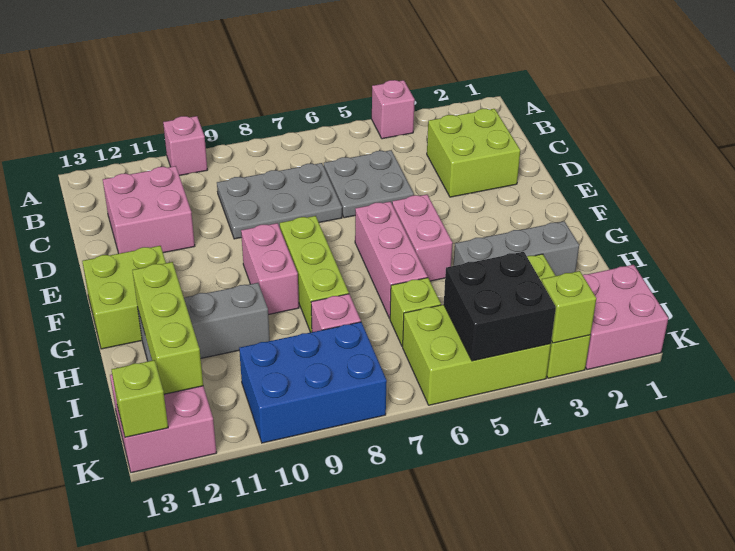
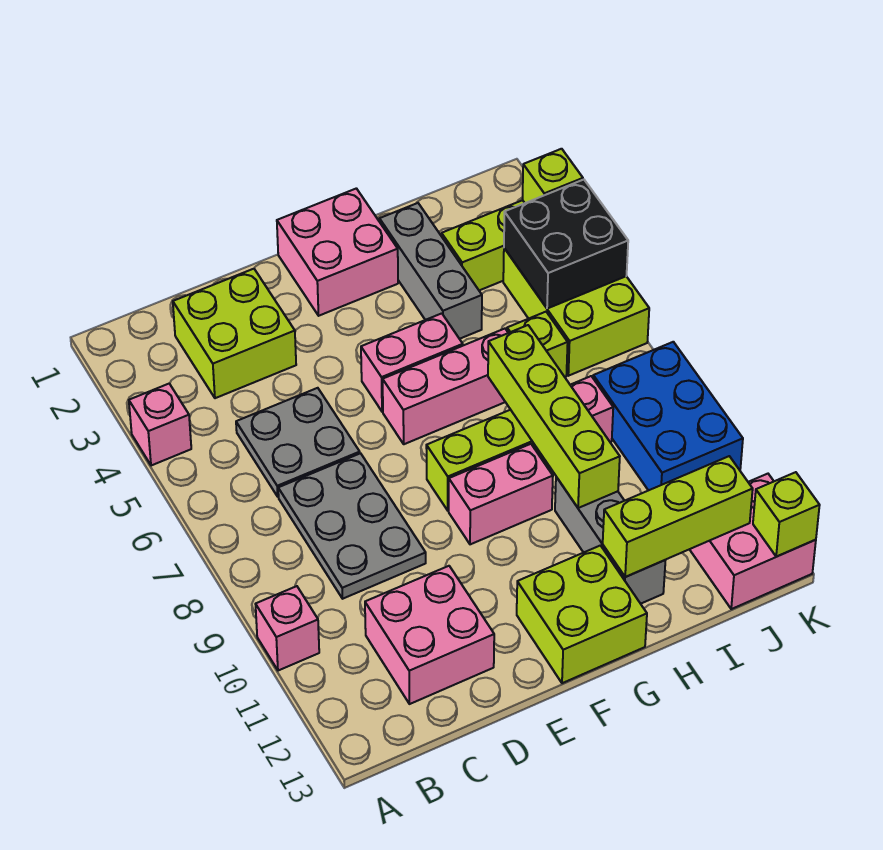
none -> lime brick H7:H10 level 2
pink brick J1:K2 level 1 -> pink brick F1:G2 level 1

